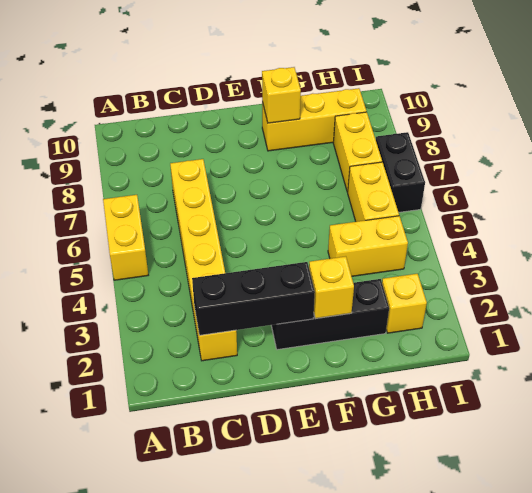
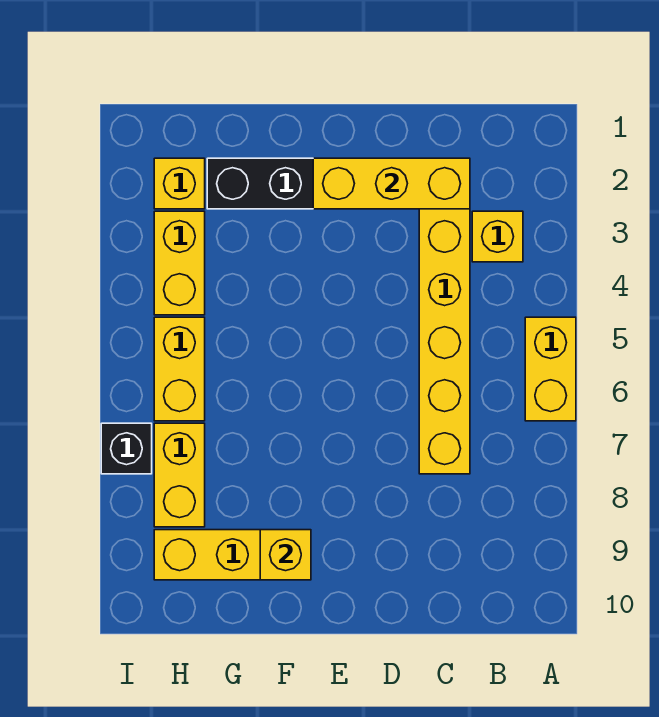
black brick C2:E2 level 2 -> yellow brick C2:E2 level 2
yellow brick F2 level 2 -> yellow brick B3 level 1
yellow brick G4:H4 level 1 -> yellow brick H3:H4 level 1
black brick I6:I7 level 1 -> black brick I7 level 1

